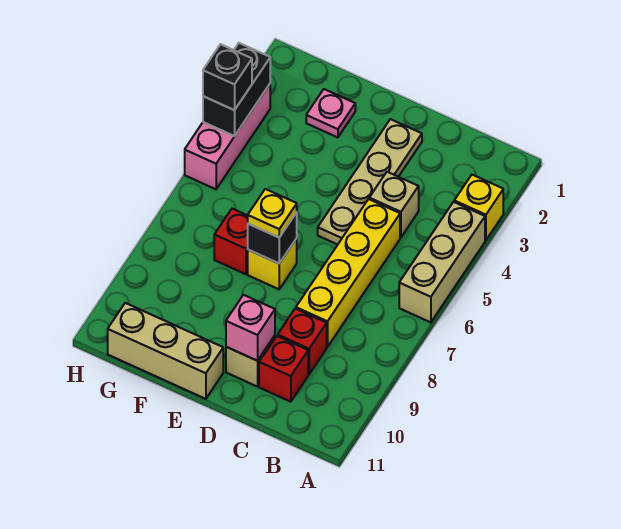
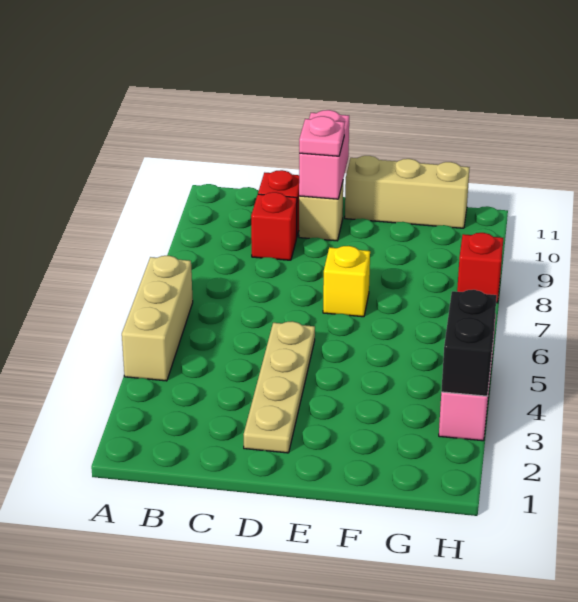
yellow brick A3 level 1 -> none
tan brick C4 level 1 -> none
yellow brick C5:C8 level 1 -> none
pink brick D10 level 2 -> pink brick D10:D11 level 2
black brick E7 level 2 -> none
yellow plate E7 level 3 -> none
pink plate F2 level 1 -> pink plate D10 level 3
red brick F7 level 1 -> red brick H8 level 1
black brick H4 level 3 -> none

